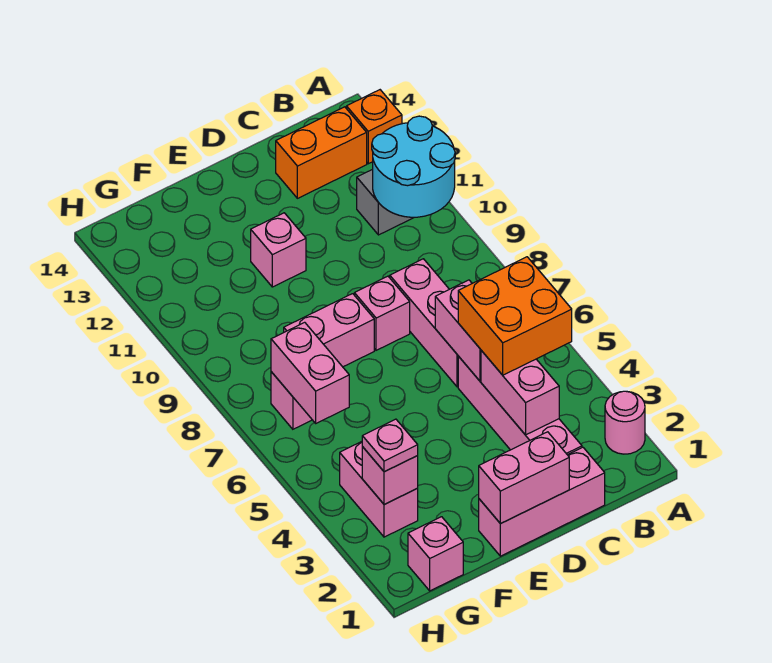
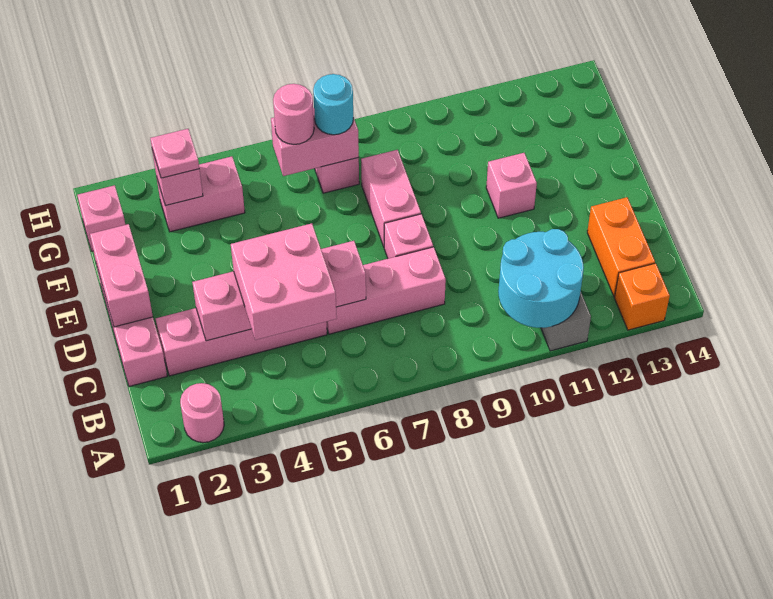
orange brick B4:C5 level 3 -> pink brick B4:C5 level 3
none -> pink round brick G6 level 3
none -> cyan round brick G7 level 3

